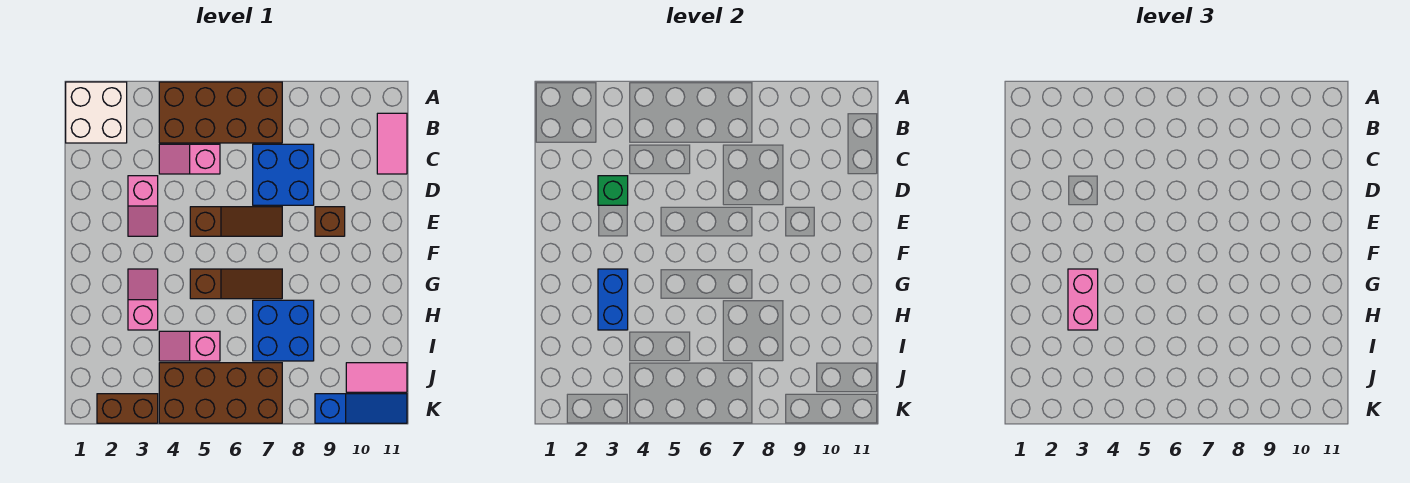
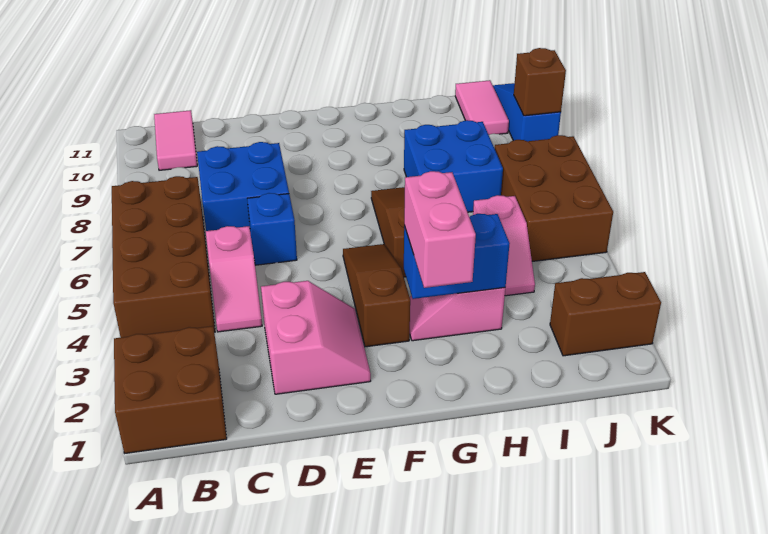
white brick A1:B2 level 1 -> brown brick A1:B2 level 1
pink tile B11:C11 level 1 -> pink tile B10:B11 level 1
pink slope D3:E3 level 1 top D -> pink slope D2:E3 level 1 top D
green brick D3 level 2 -> none
none -> blue brick D6 level 1
brown slope E5:E7 level 1 top 5 -> brown slope F3:F5 level 1 top 3
brown brick E9 level 1 -> brown brick K9 level 2
pink brick G3:H3 level 3 -> pink brick G2:G3 level 3
brown brick J4:K7 level 1 -> brown brick J5:K7 level 1
brown brick K2:K3 level 1 -> brown brick J2:K2 level 1

